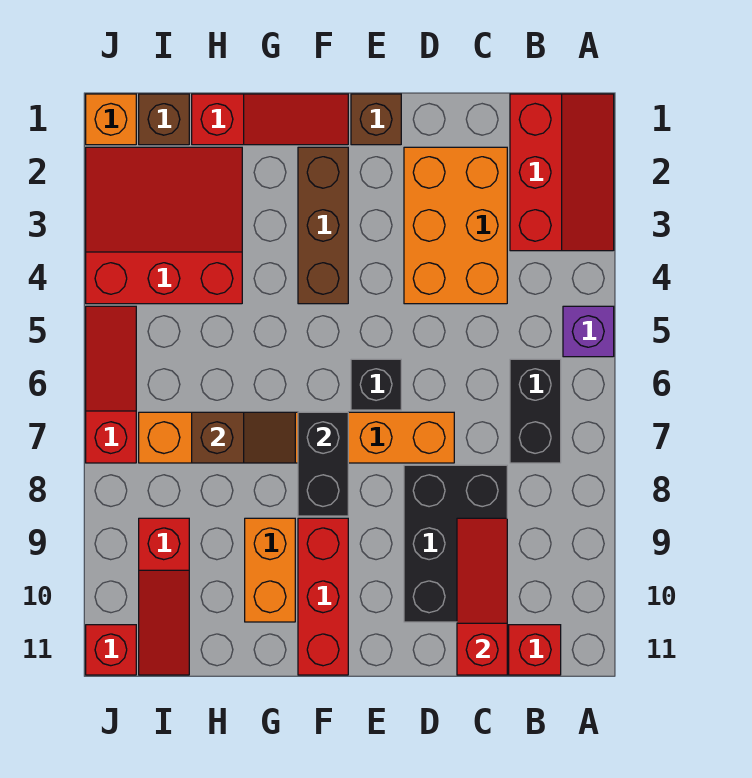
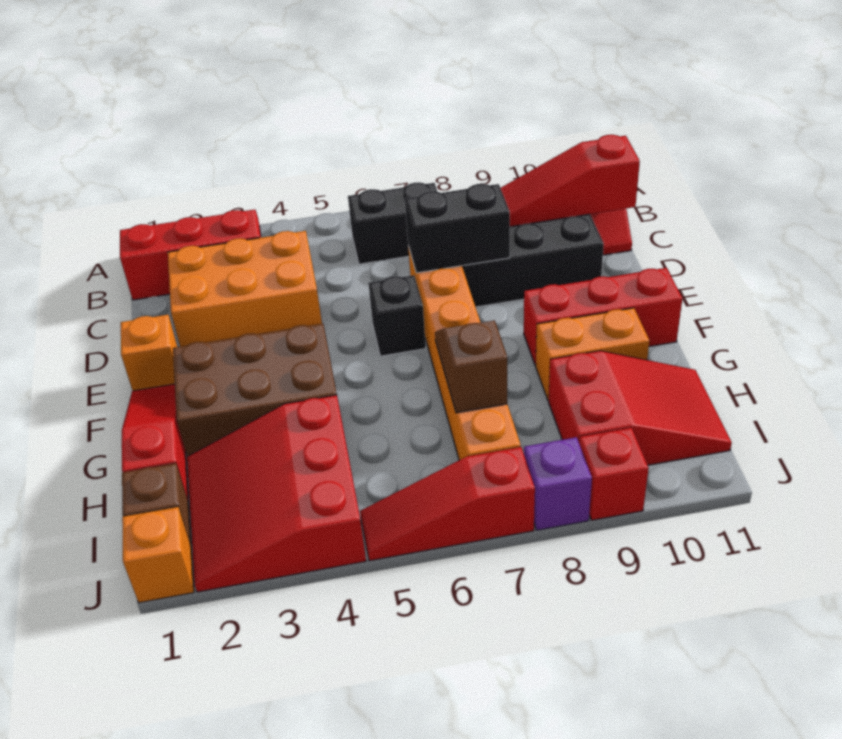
purple brick A5 level 1 -> purple brick J8 level 1
brown brick E1 level 1 -> orange brick E1 level 1
brown brick F2:F4 level 1 -> brown brick F2:G4 level 1
black brick F7:F8 level 2 -> black brick D7:D8 level 2
red slope I9:I11 level 1 top 9 -> red slope H9:I11 level 1 top 9
red brick J11 level 1 -> red brick J9 level 1

